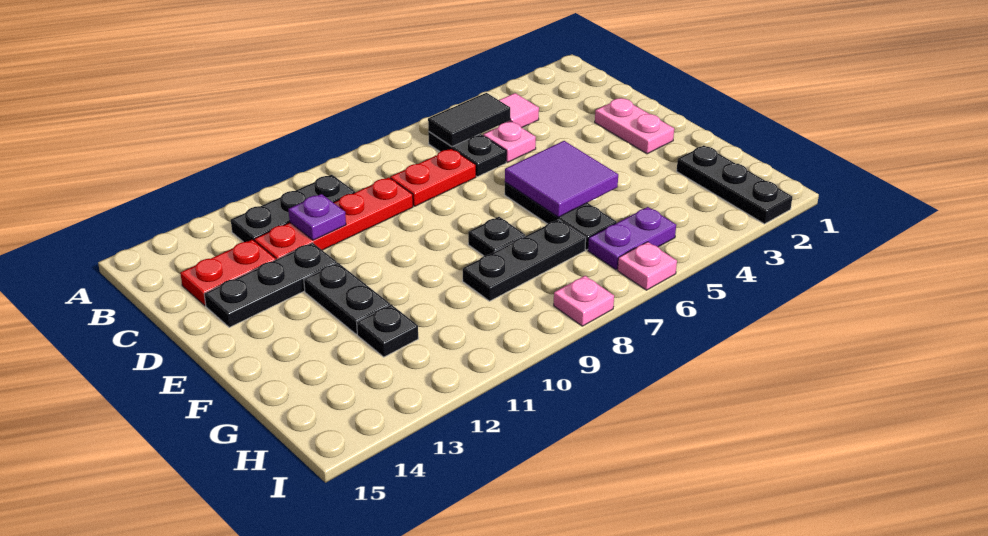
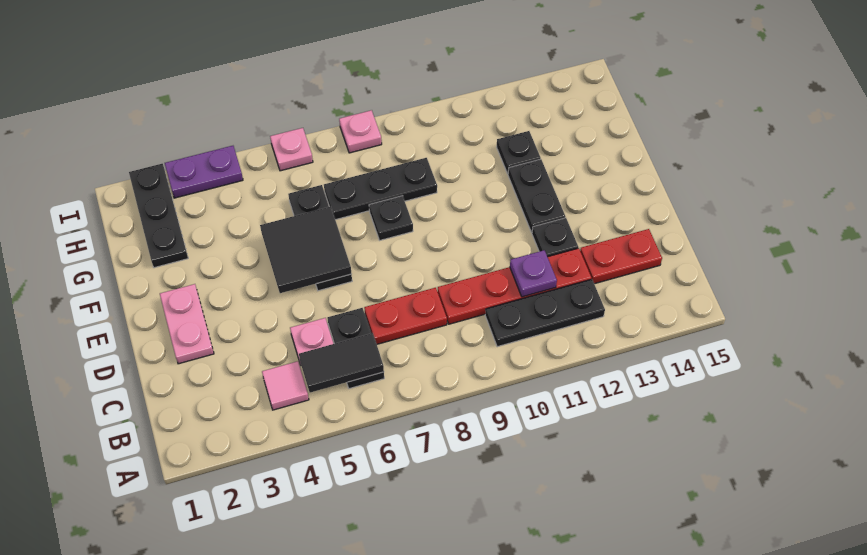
black plate D12:D14 level 1 -> black plate D12 level 1
purple tile E5:F6 level 2 -> black tile E5:F6 level 2
purple plate H5:H6 level 1 -> purple plate I3:I4 level 1

